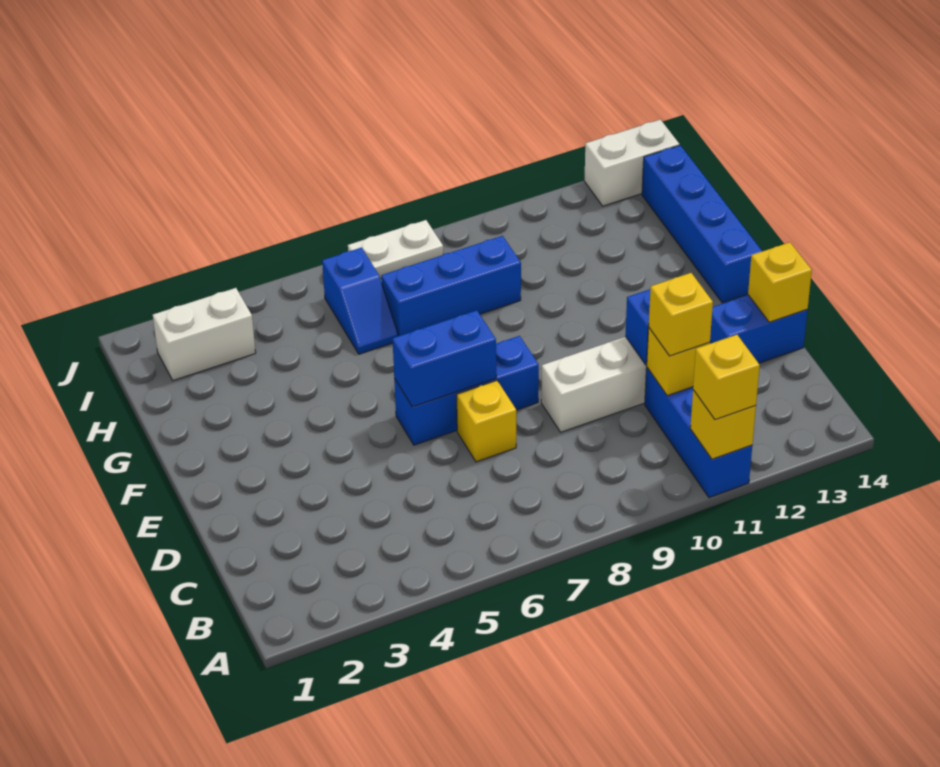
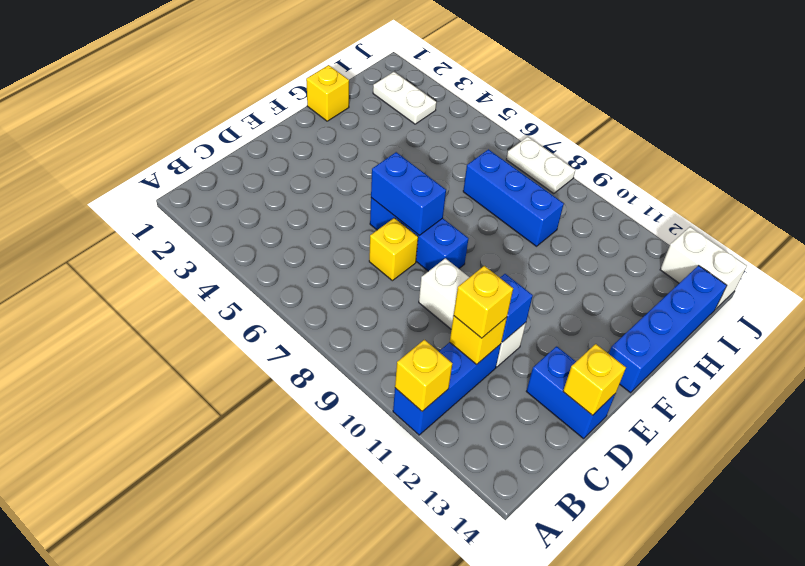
yellow brick A11 level 3 -> yellow brick G1 level 1
blue slope H6:I6 level 1 top I -> none
white brick I2:I3 level 1 -> white plate I2:I3 level 1

